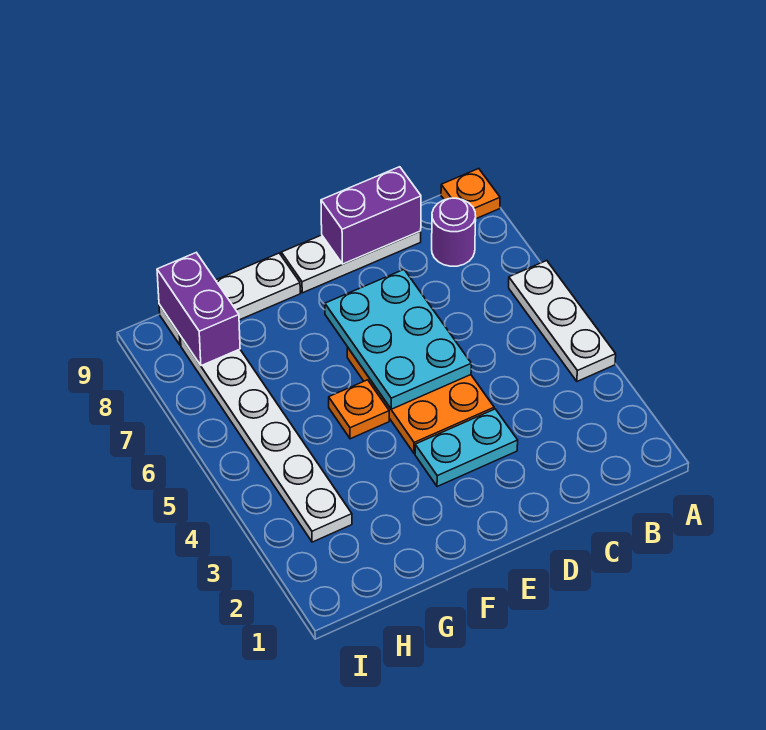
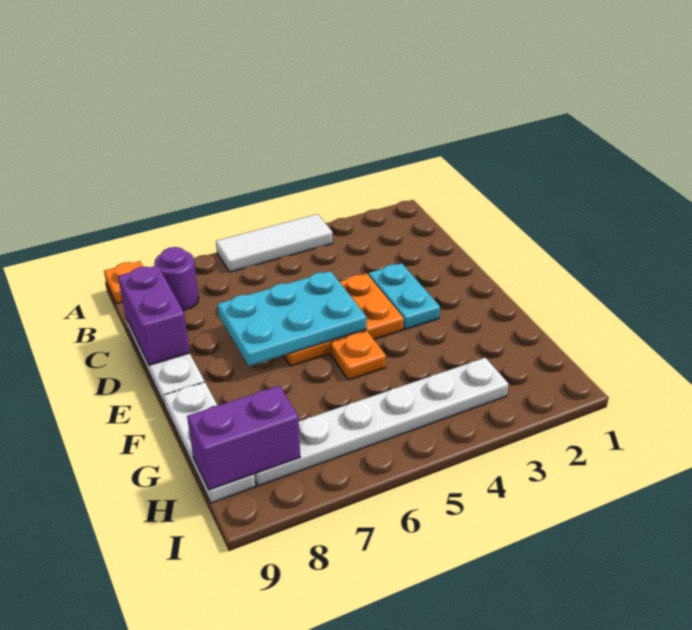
white plate A4:A6 level 1 -> white tile A4:A6 level 1

